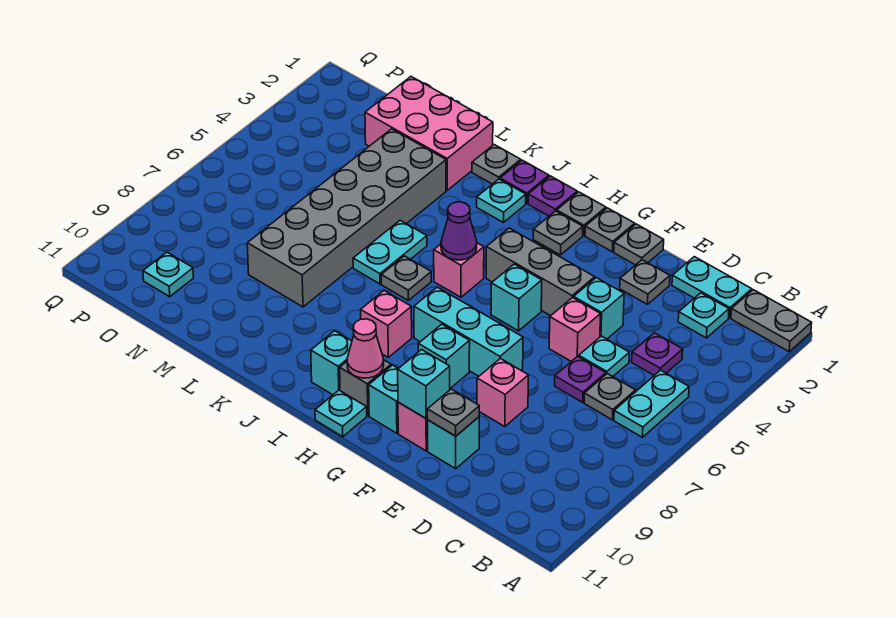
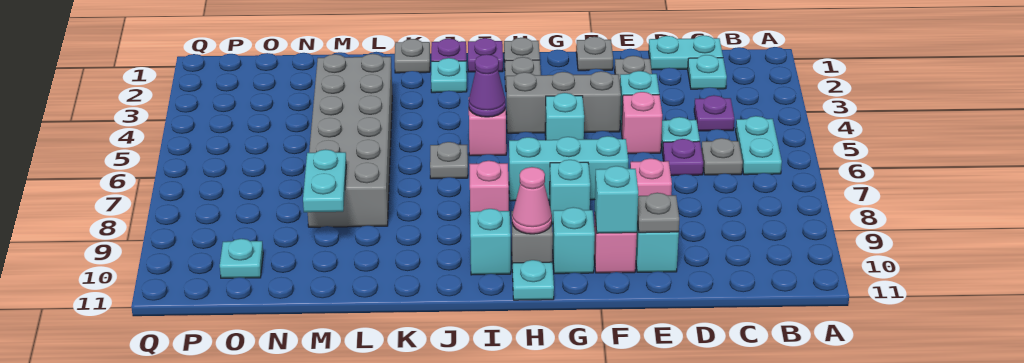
grey plate A1:B1 level 1 -> none
grey plate G1 level 1 -> none
cyan plate K5:K6 level 1 -> cyan plate M8:M9 level 2
pink brick L1:N2 level 1 -> none

